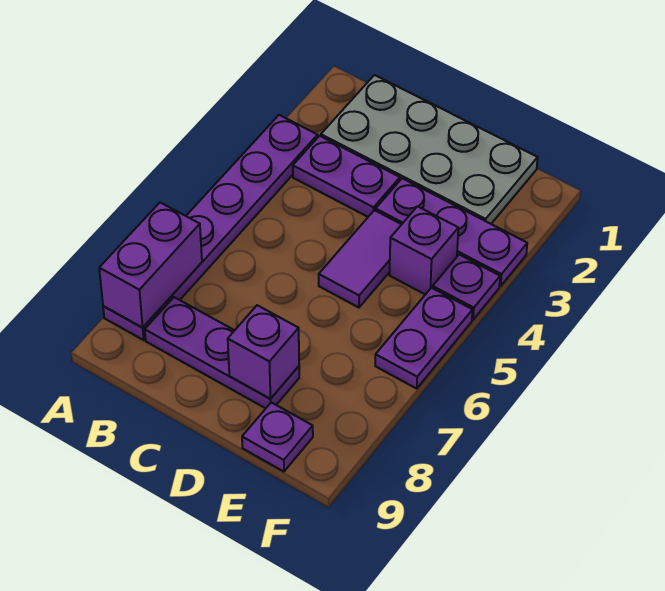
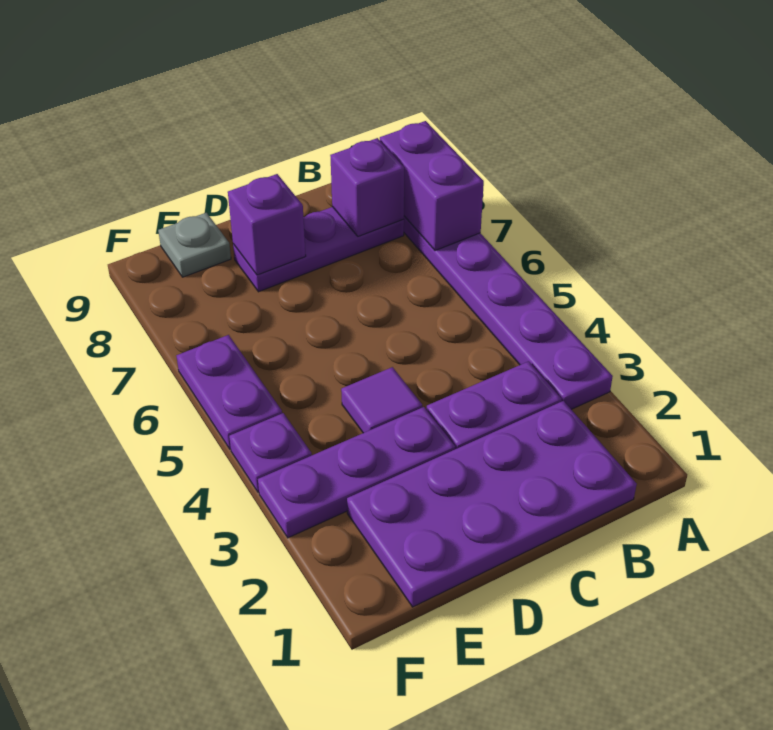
grey plate B1:E2 level 1 -> purple plate B1:E2 level 1
purple tile D4:D5 level 1 -> purple tile D4 level 1
purple brick E4 level 1 -> purple brick B8 level 2
purple plate E9 level 1 -> grey plate E9 level 1

